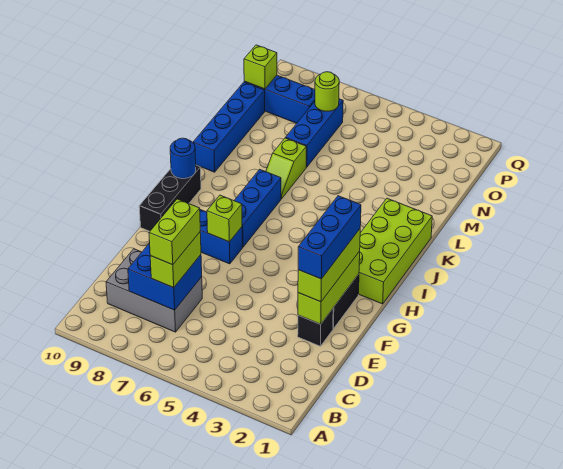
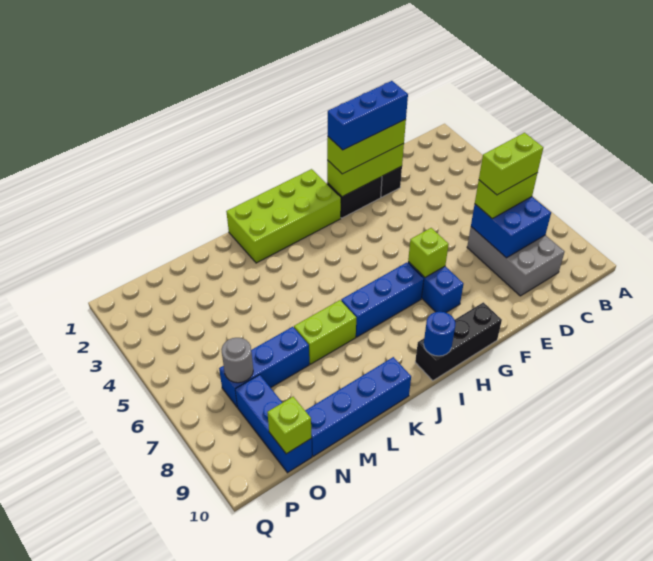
lime slope K7:L7 level 1 top L -> lime brick K7:L7 level 1
lime round brick O7 level 2 -> grey round brick O7 level 2

